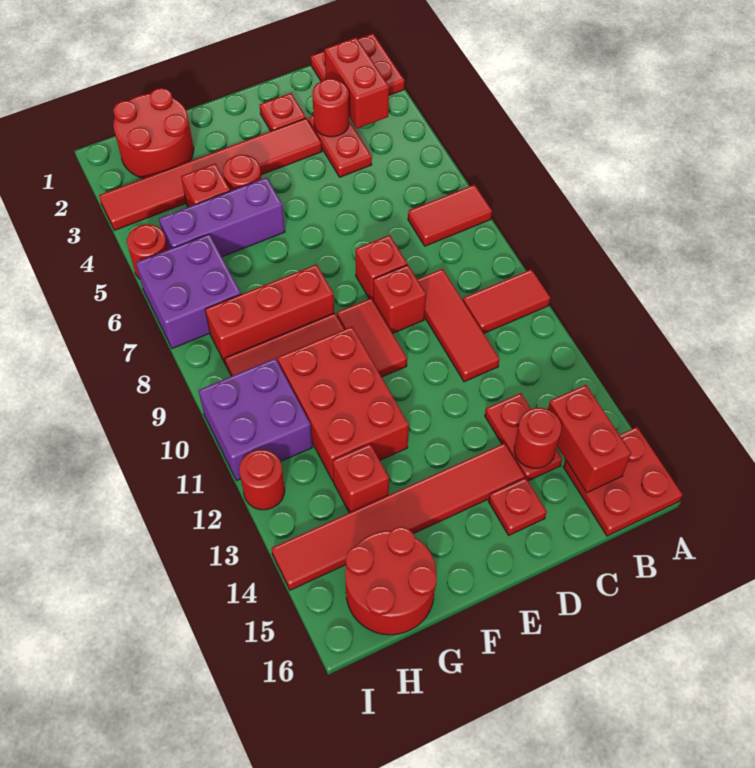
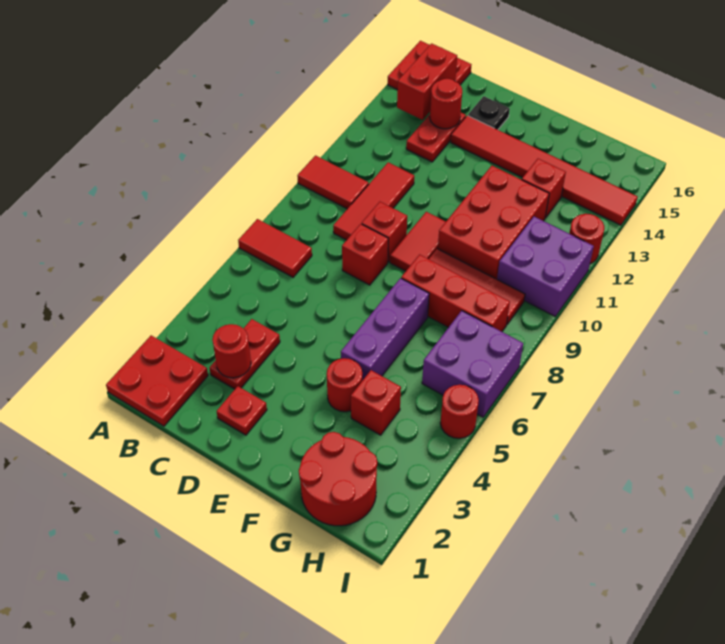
red brick B2:B3 level 2 -> none
red tile D3:I3 level 1 -> none
red plate D15 level 1 -> black plate D15 level 1
purple brick F5:H5 level 1 -> purple brick F5:F7 level 1
red round brick G15:H16 level 1 -> none

